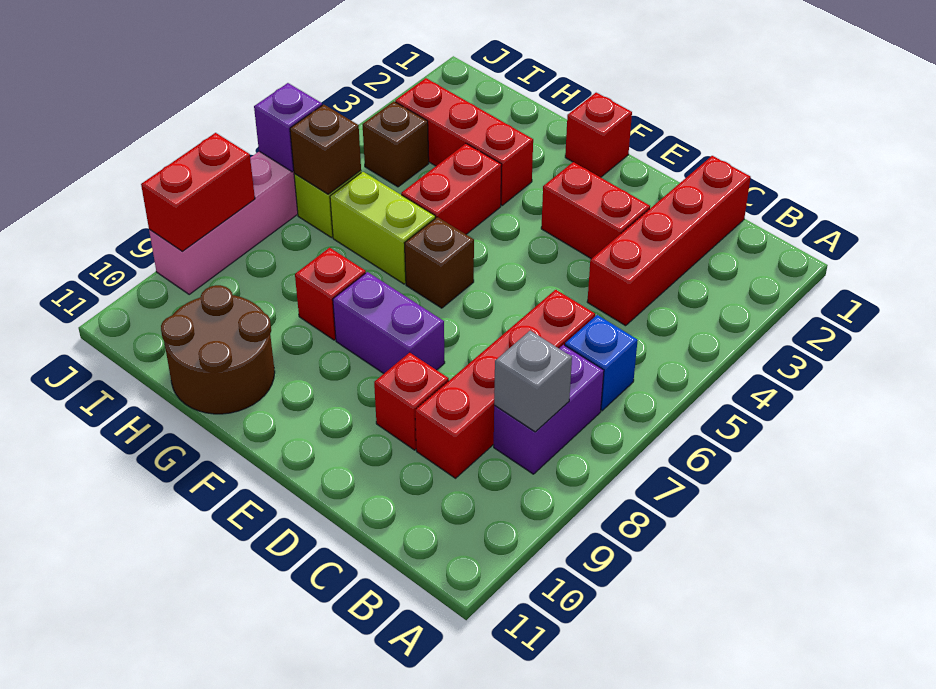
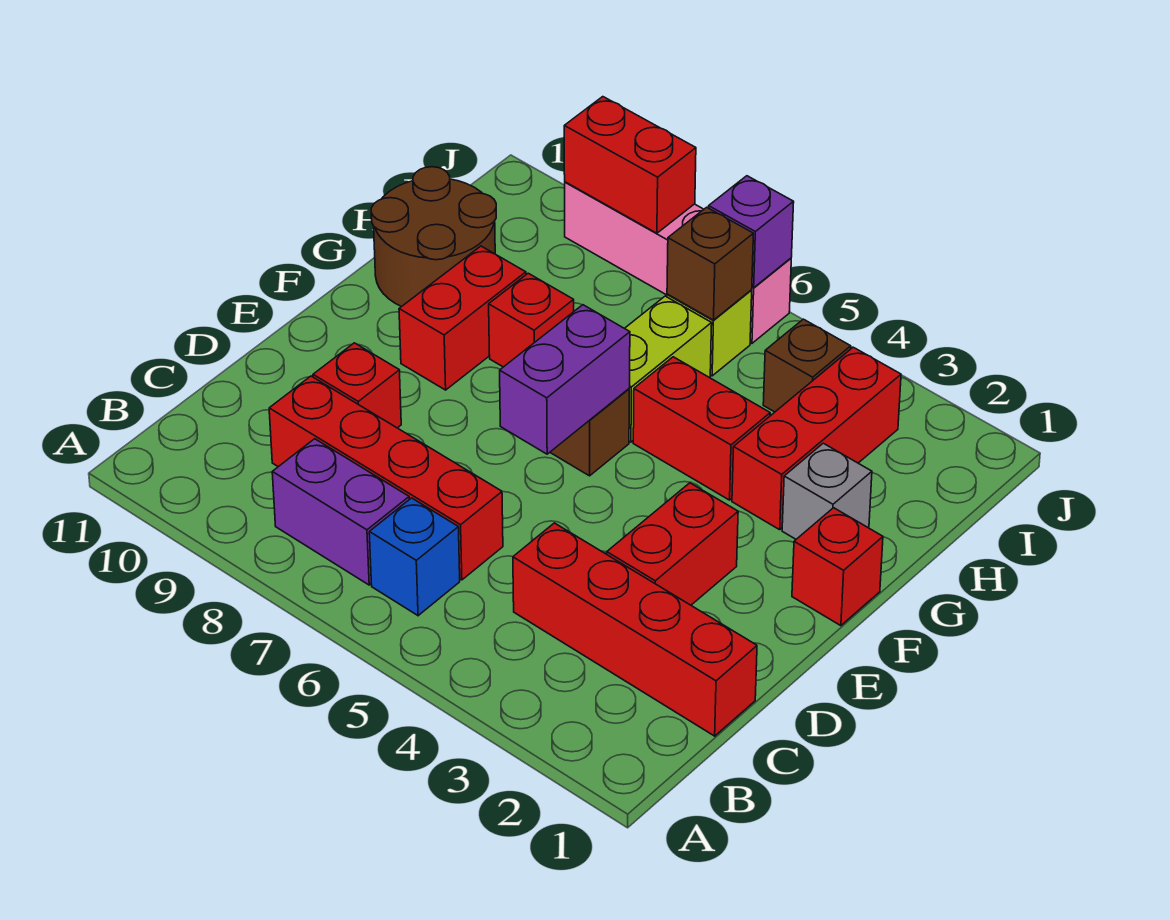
grey brick B8 level 2 -> grey brick G2 level 1
purple brick E8:F8 level 1 -> purple brick E6:F6 level 2
none -> red brick F9:G9 level 1

